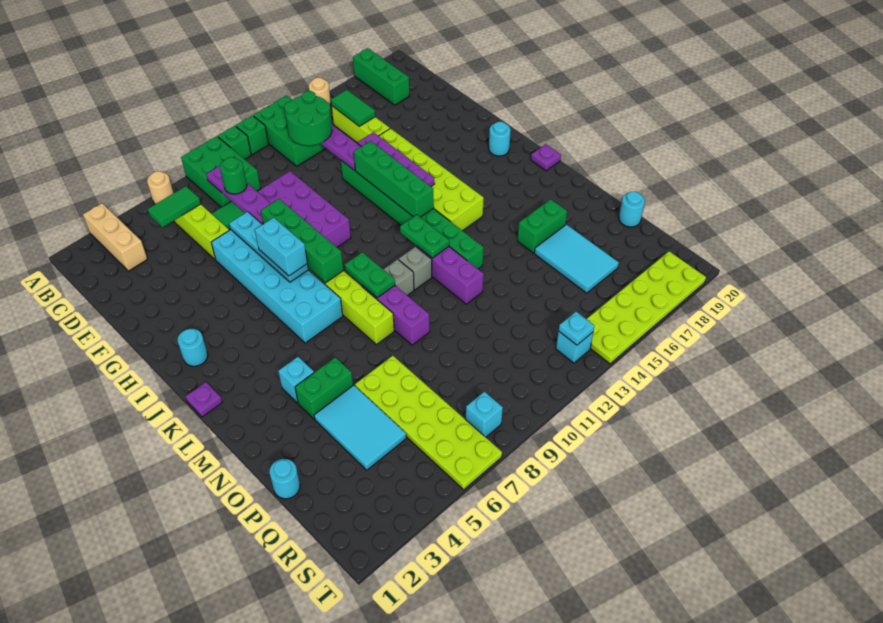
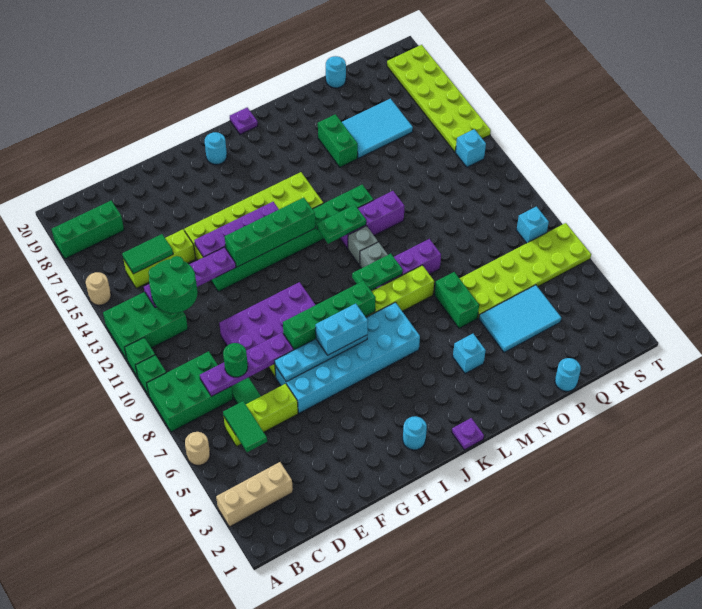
green brick N4:N5 level 1 -> green brick N6:N7 level 1
cyan plate S13 level 2 -> none

